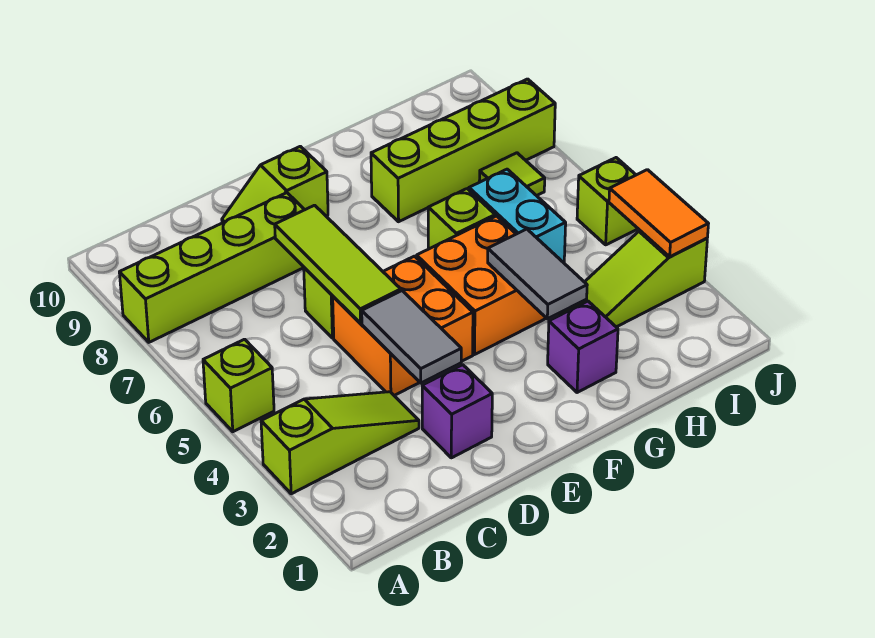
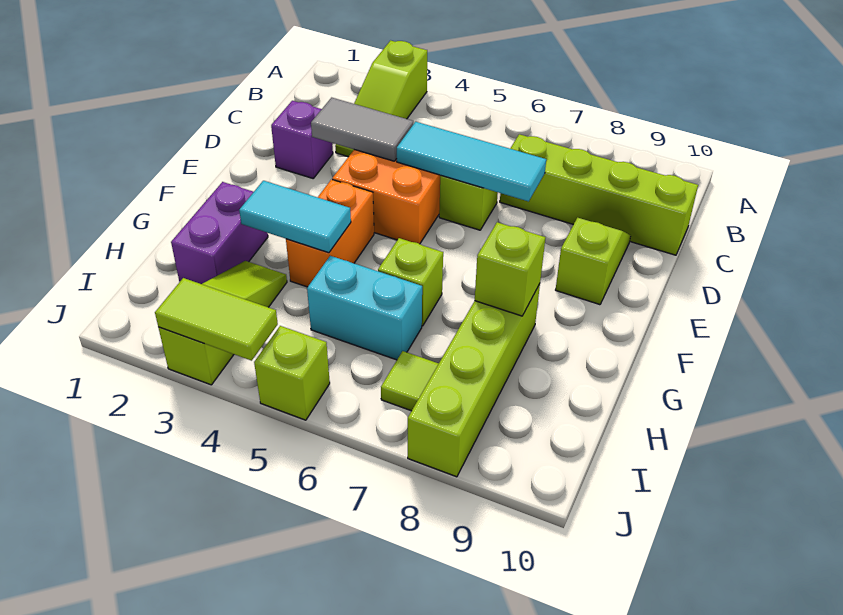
lime brick A5 level 1 -> lime brick G8 level 2
lime brick A8:D8 level 1 -> lime brick C7:C10 level 1
lime tile D5:D7 level 2 -> cyan tile D5:D7 level 2
orange brick F4:G5 level 1 -> orange brick F4:G4 level 1
purple brick G2 level 1 -> purple brick G2:H2 level 1
grey tile G3:G4 level 2 -> cyan tile G3:G4 level 2
orange tile J3:J4 level 2 -> lime tile J3:J4 level 2

